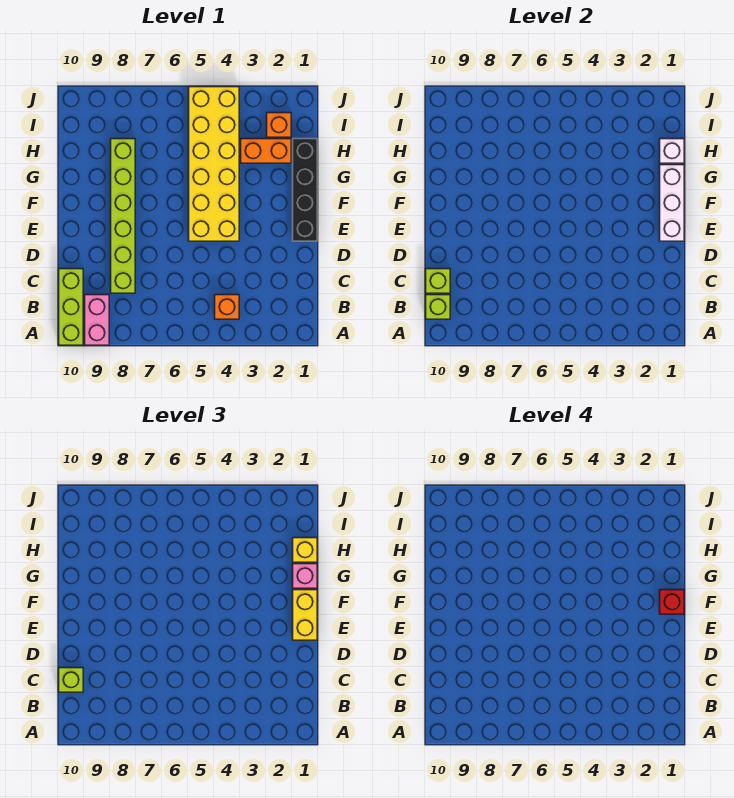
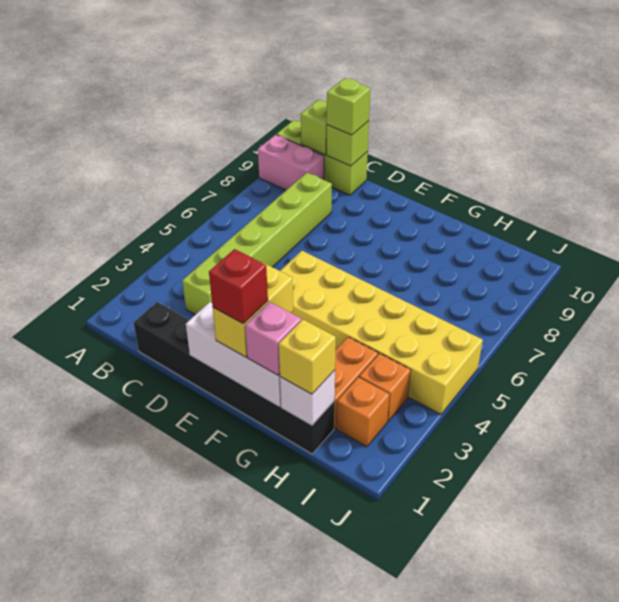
orange brick B4 level 1 -> orange brick I3 level 1
lime brick C8:H8 level 1 -> lime brick C3:C8 level 1
black brick E1:H1 level 1 -> black brick C1:H1 level 1
yellow brick E1:F1 level 3 -> yellow brick F1:F2 level 3

